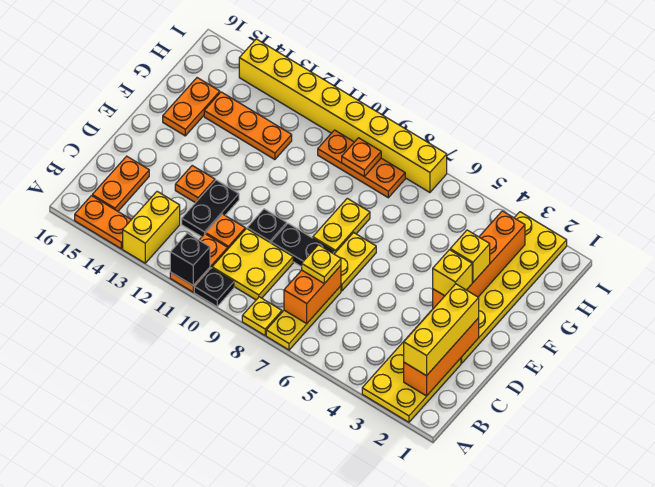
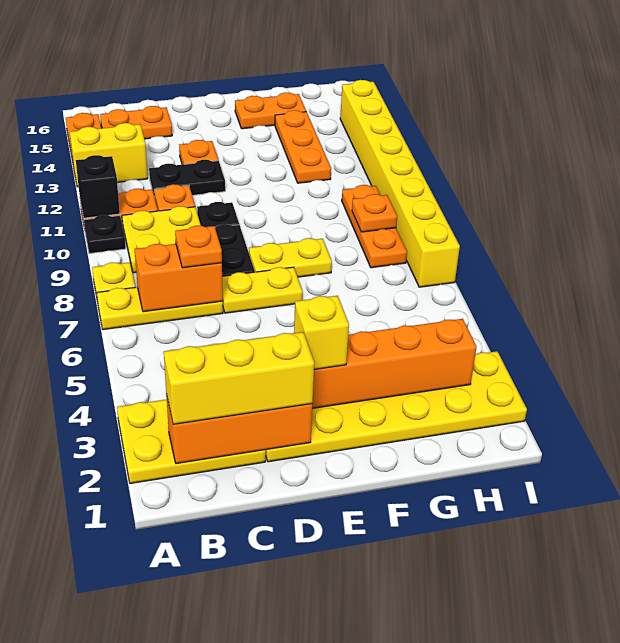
yellow plate C7 level 3 -> orange plate C7 level 3
yellow brick F3 level 3 -> none

